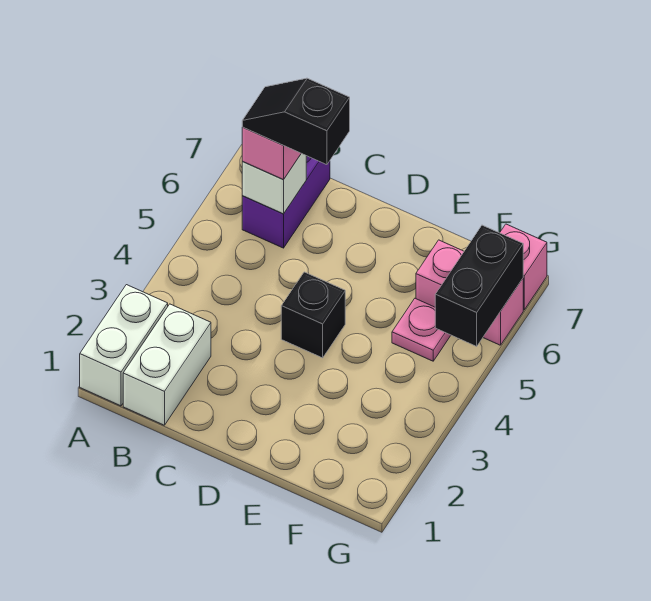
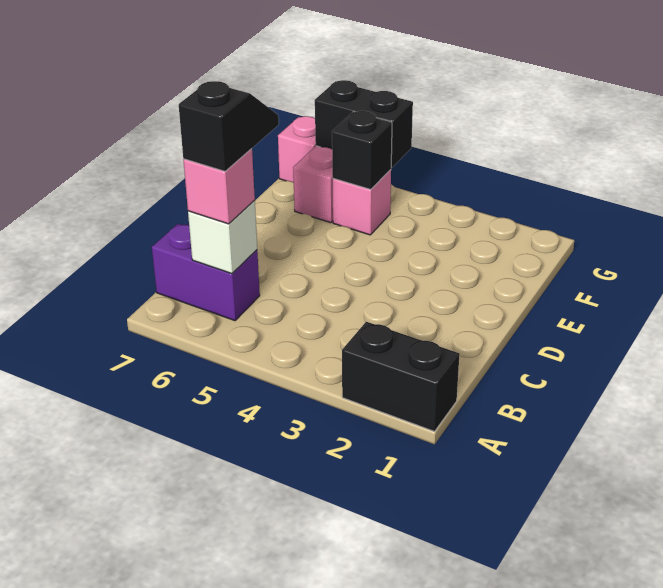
white brick A1:A2 level 1 -> black brick A1:A2 level 1
white brick B1:B2 level 1 -> none
black slope B6:C6 level 4 top C -> black slope B6:C6 level 4 top B
black brick D4 level 1 -> black brick F5 level 2
pink plate F5 level 1 -> pink brick F5 level 1

